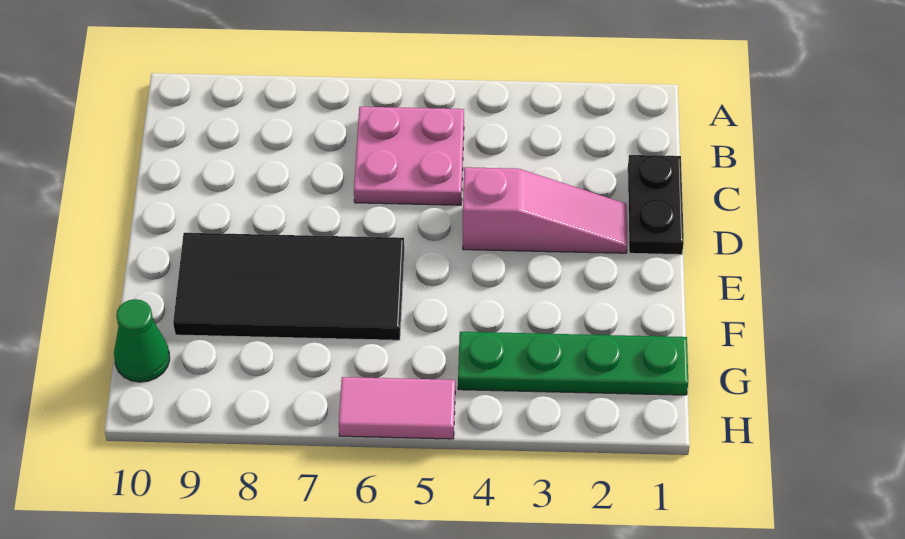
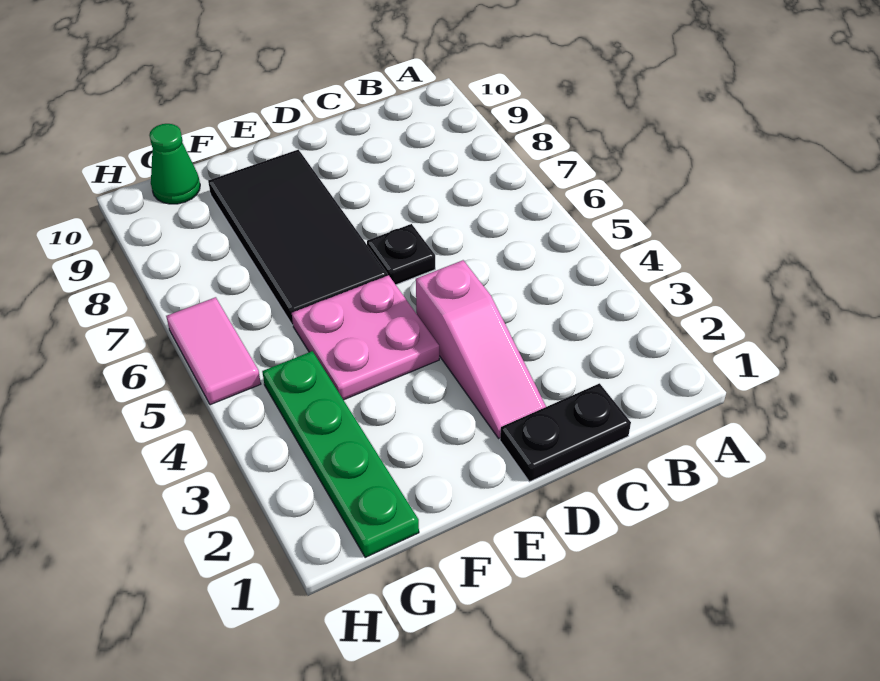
pink plate B5:C6 level 1 -> pink plate E4:F5 level 1
none -> black plate D6 level 1

